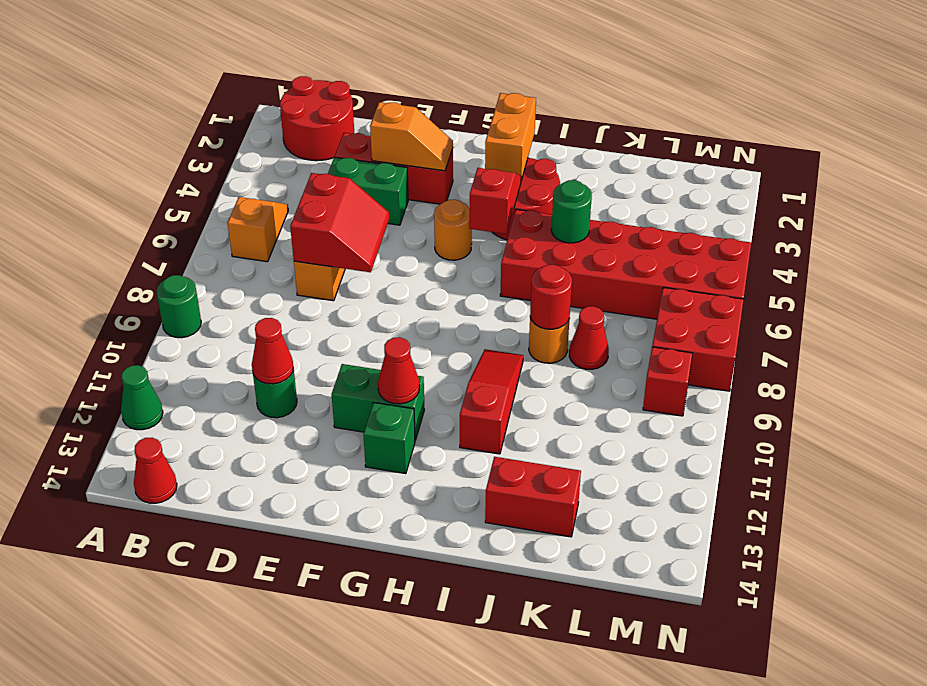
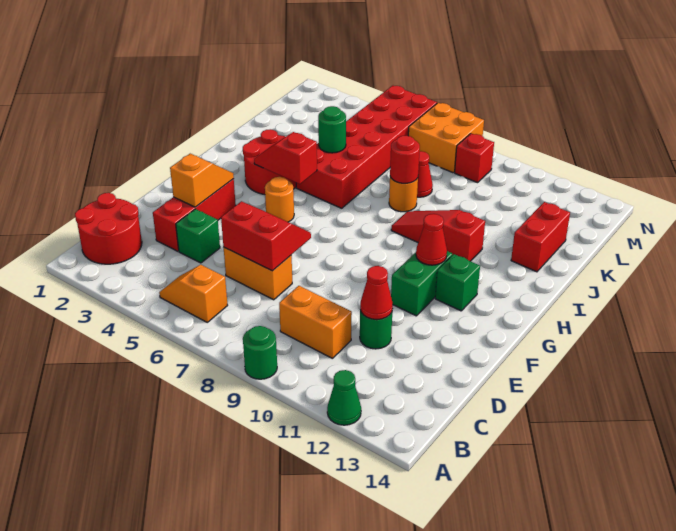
red cone B14 level 1 -> none
green brick D4:E4 level 1 -> green brick D4 level 1
orange brick H2:H3 level 2 -> orange brick C9:C10 level 1
red brick M7:N8 level 1 -> orange brick M7:N8 level 1

